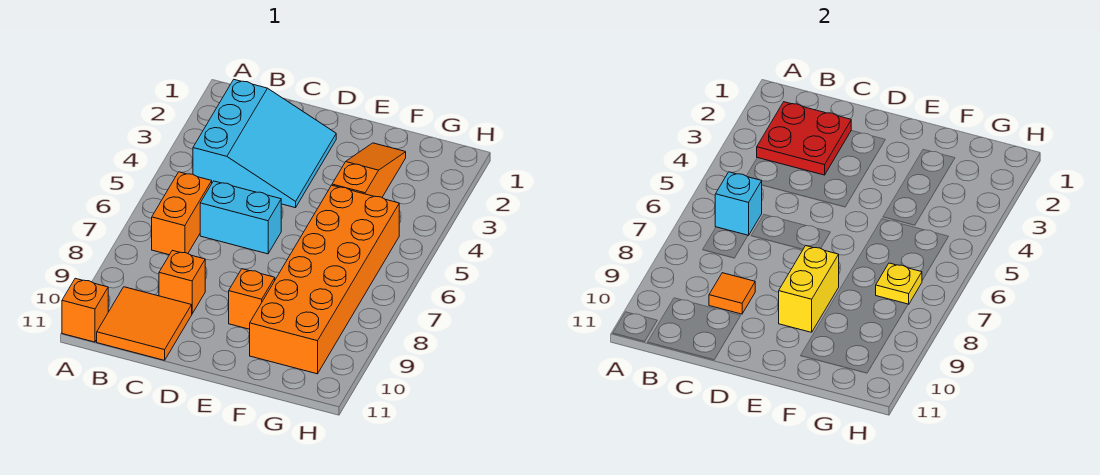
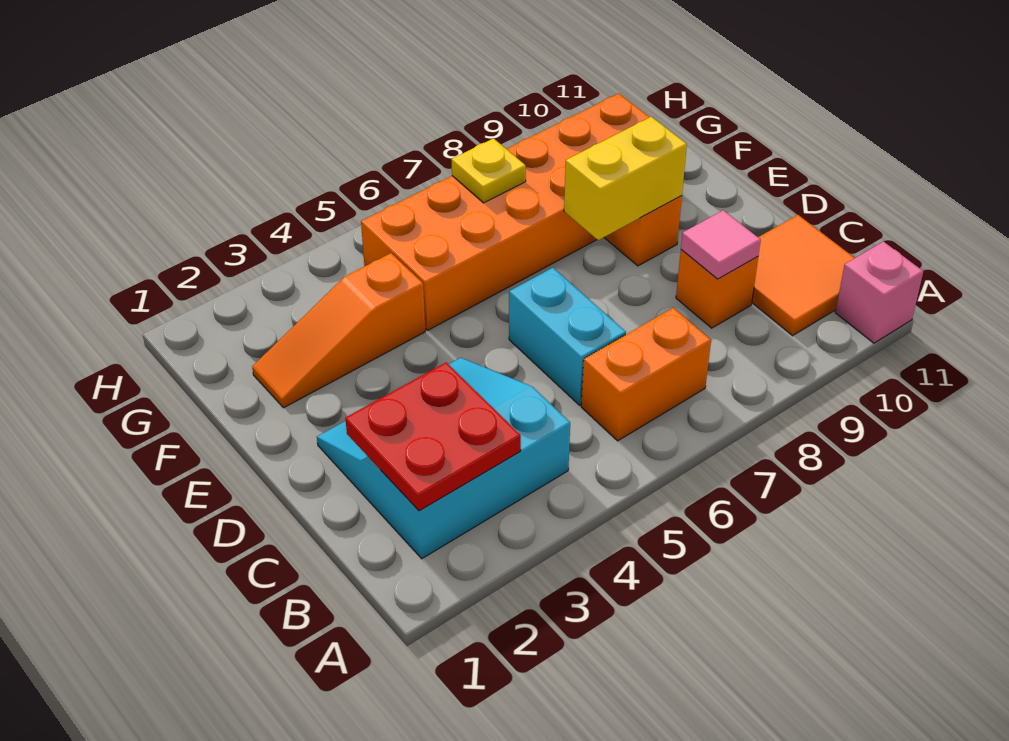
orange brick A11 level 1 -> pink brick A11 level 1
cyan brick B6 level 2 -> none
orange tile C9 level 2 -> pink tile C9 level 2

